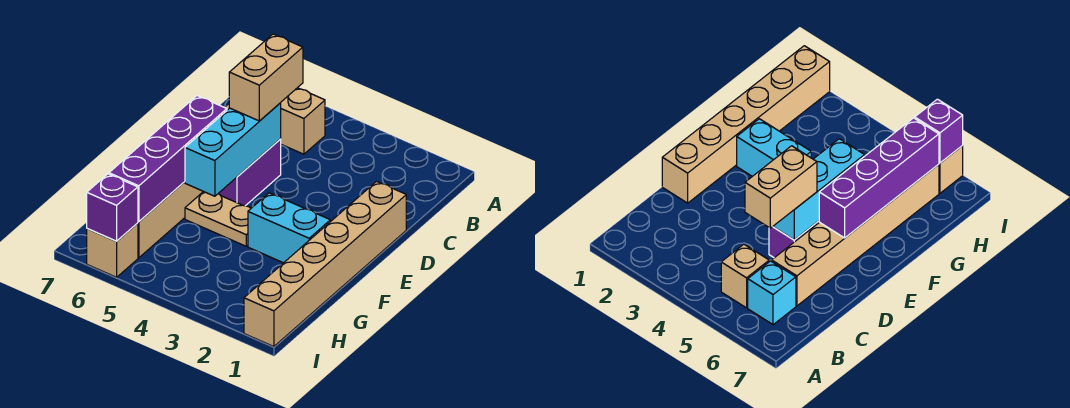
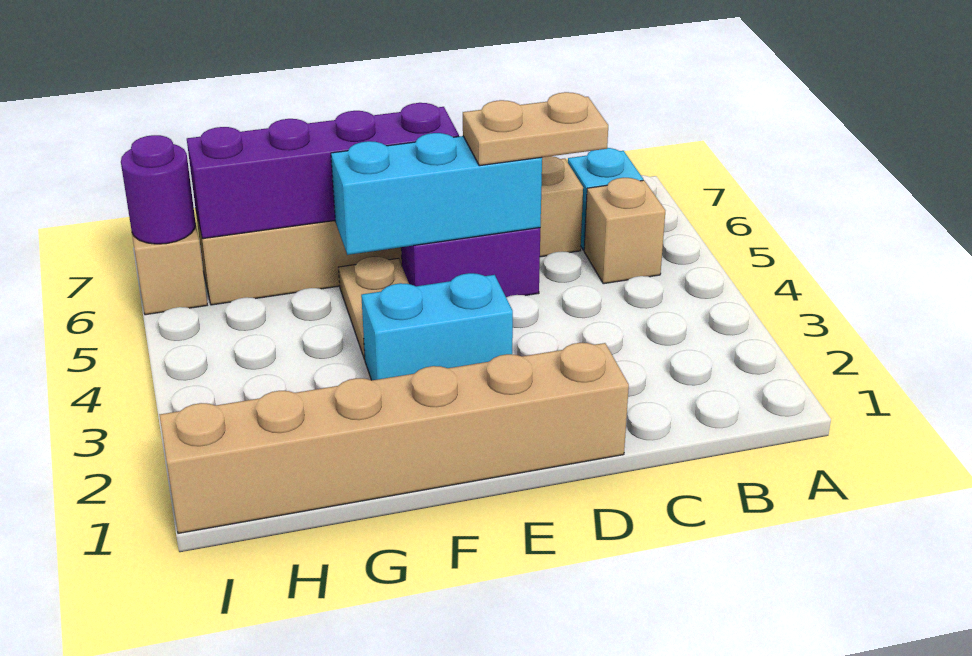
tan brick C5:D5 level 3 -> tan plate C5:D5 level 3
cyan brick F2:F3 level 1 -> cyan brick E3:F3 level 1
purple brick I6 level 2 -> purple round brick I6 level 2

